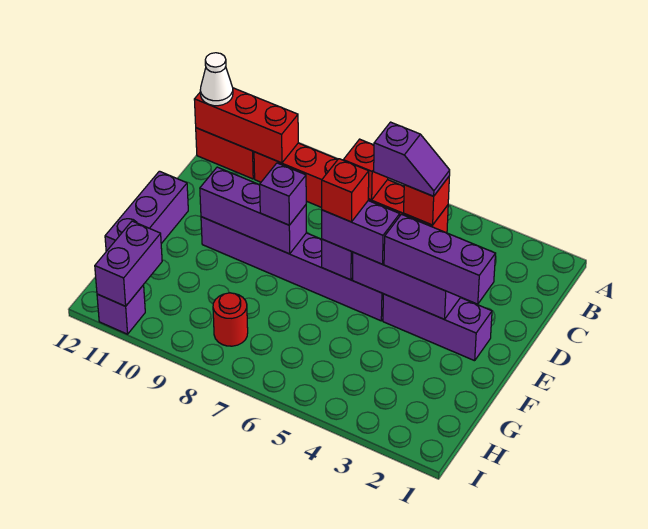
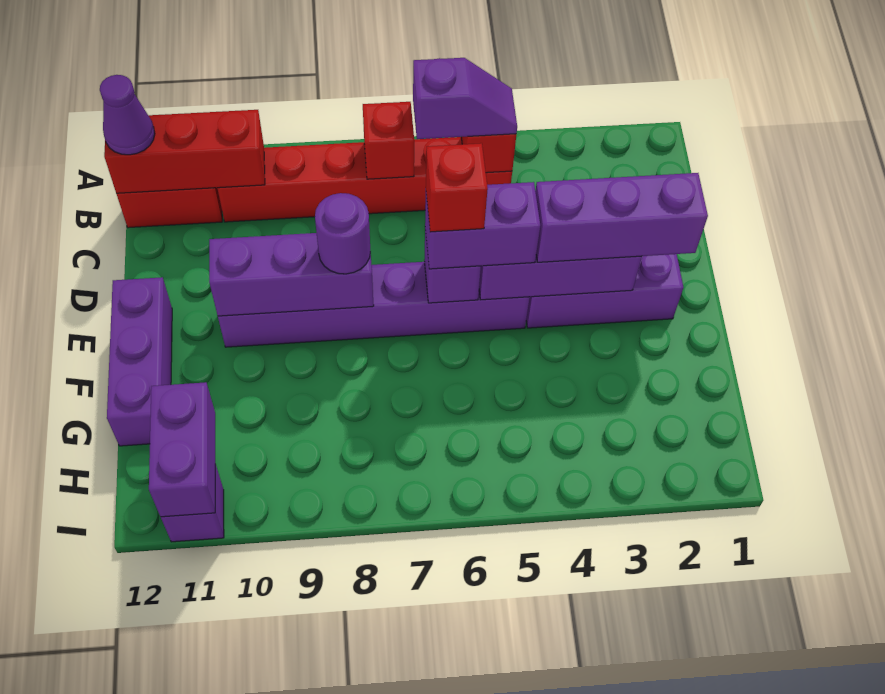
white cone B12 level 3 -> purple cone B12 level 3
purple brick E8 level 3 -> purple round brick E8 level 3
red round brick H8 level 1 -> none

